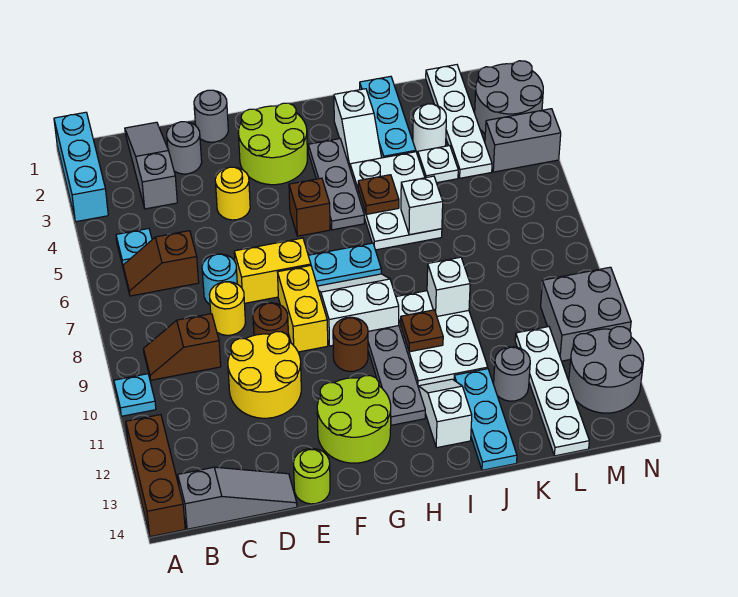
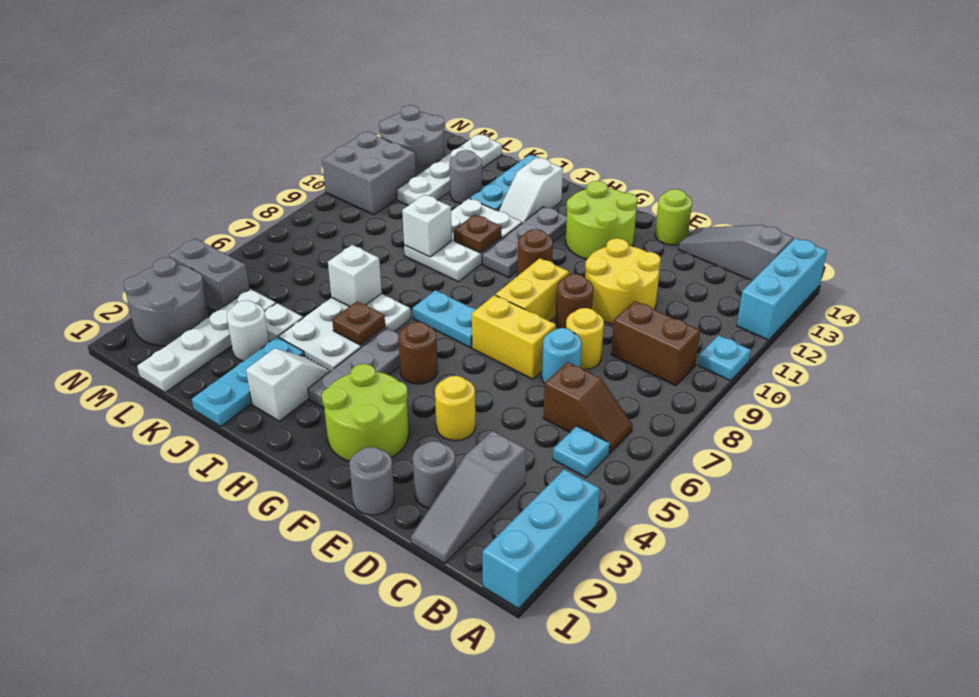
brown brick A12:A14 level 1 -> cyan brick A12:A14 level 1
brown slope B9:C9 level 1 top C -> brown brick B9:C9 level 1
brown brick G5 level 1 -> brown round brick G5 level 1
white slope G8:H9 level 1 top 9 -> none

